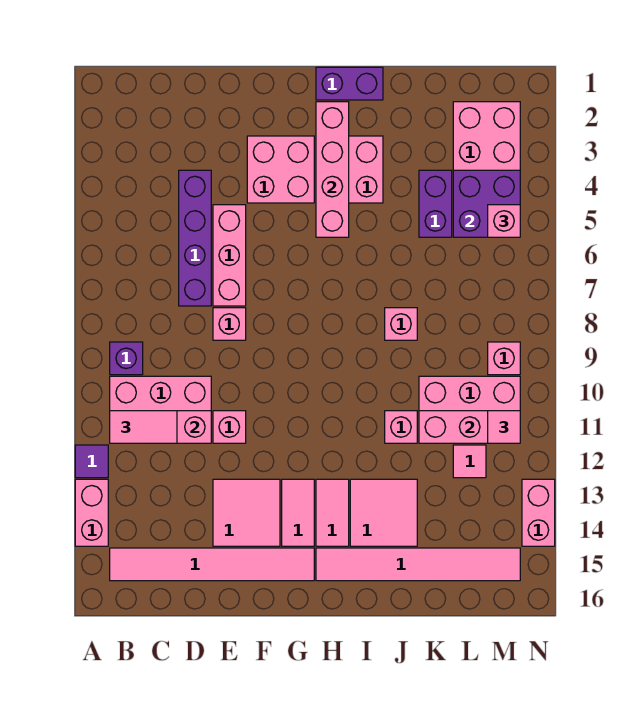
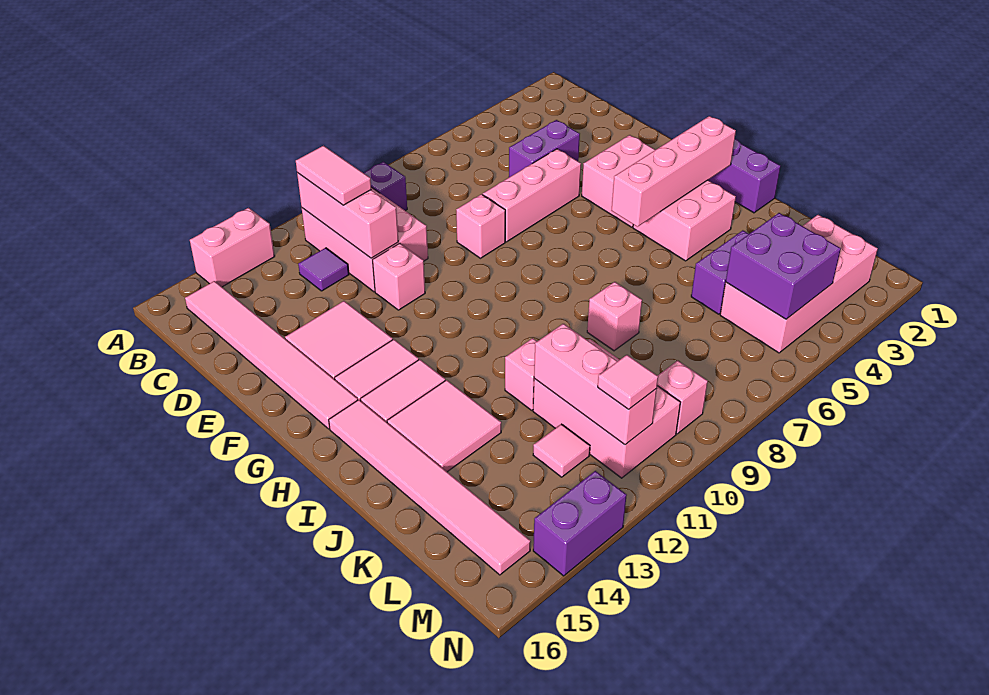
purple tile A12 level 1 -> purple tile C12 level 1
purple brick D4:D7 level 1 -> purple brick D4:D5 level 1
pink brick M5 level 3 -> none
pink brick N13:N14 level 1 -> purple brick N13:N14 level 1

